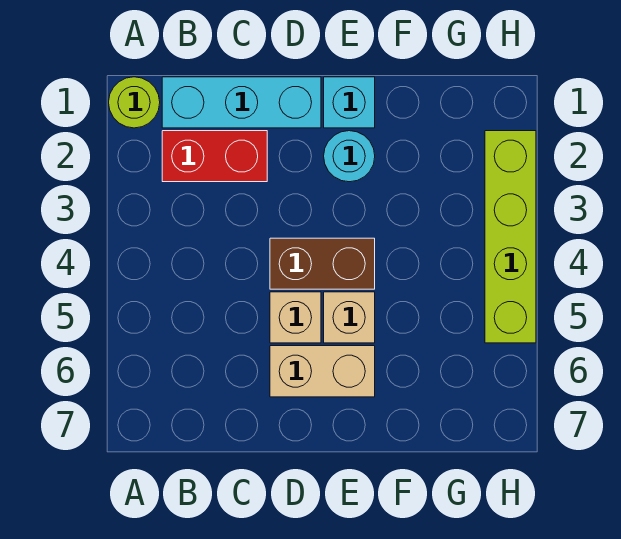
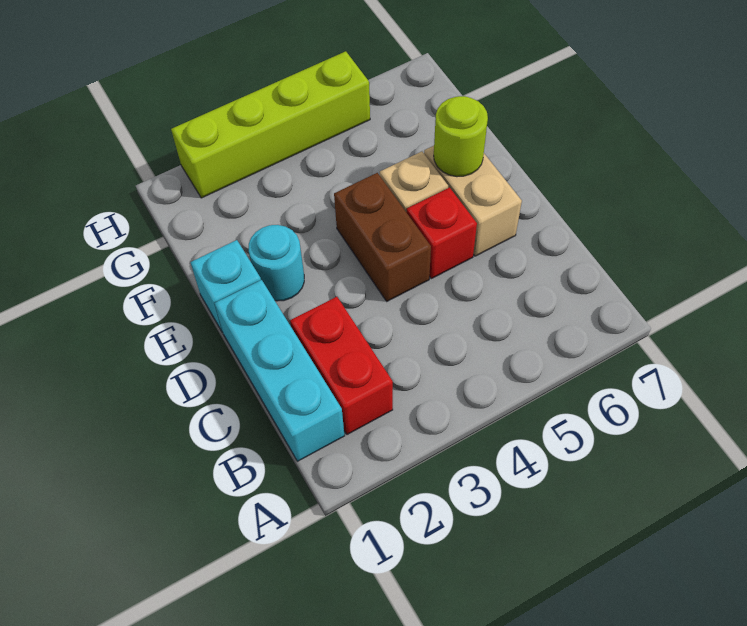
lime round brick A1 level 1 -> lime round brick E6 level 2
tan brick D5 level 1 -> red brick D5 level 1

